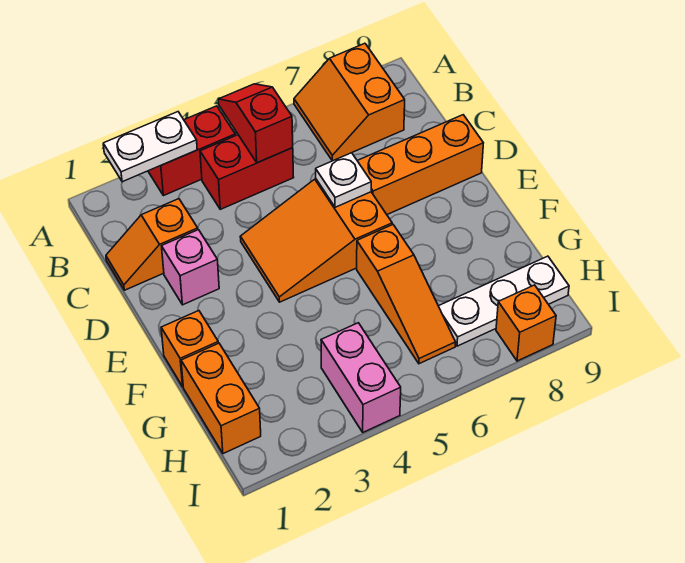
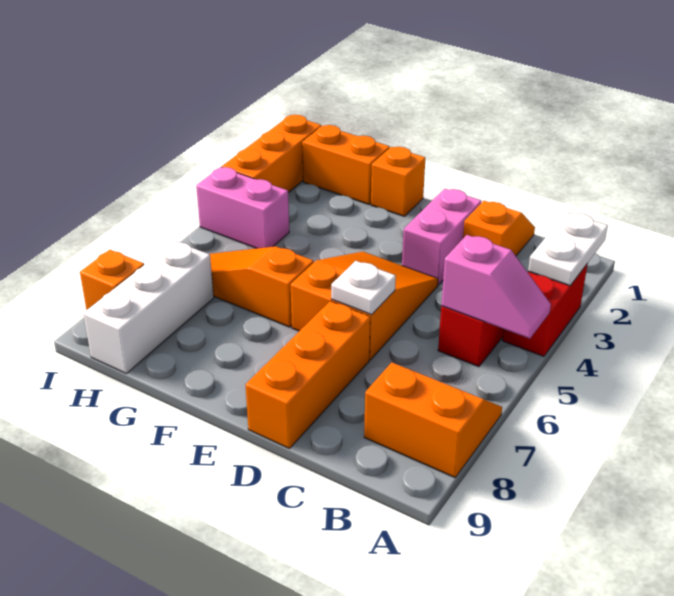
red slope A5:B5 level 2 top B -> pink slope A5:B5 level 2 top B
pink brick D2 level 1 -> pink brick D2:D3 level 1
white plate H7:H9 level 1 -> white brick H7:H9 level 1
none -> orange brick I1:I3 level 1

